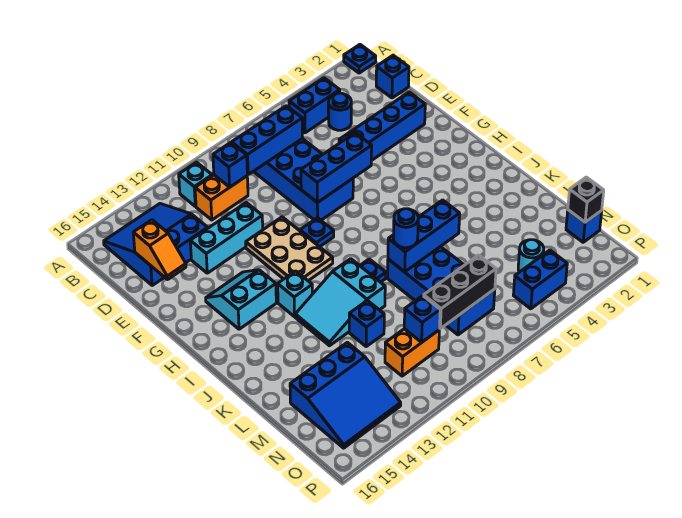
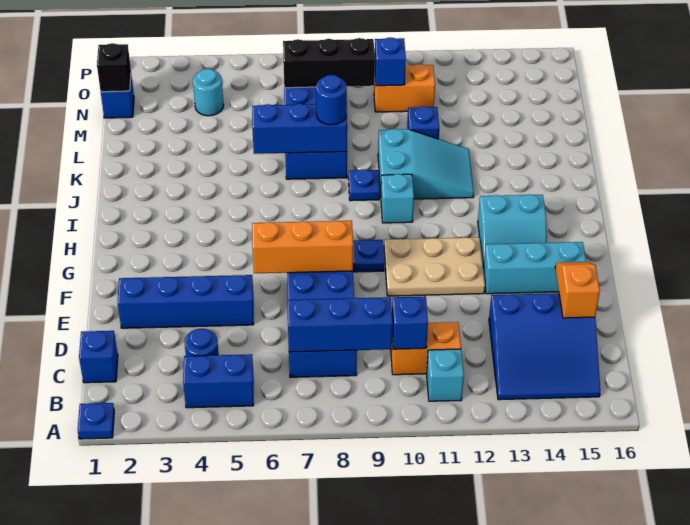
cyan brick E11:E13 level 1 -> cyan brick F13:F15 level 1
blue brick F6:F8 level 2 -> orange brick F6:F8 level 2
tan plate F10:H11 level 1 -> tan plate F10:G12 level 1
cyan brick I12 level 1 -> cyan brick I10 level 1
blue slope M13:O15 level 1 top M -> none
blue brick O4:O5 level 1 -> none

